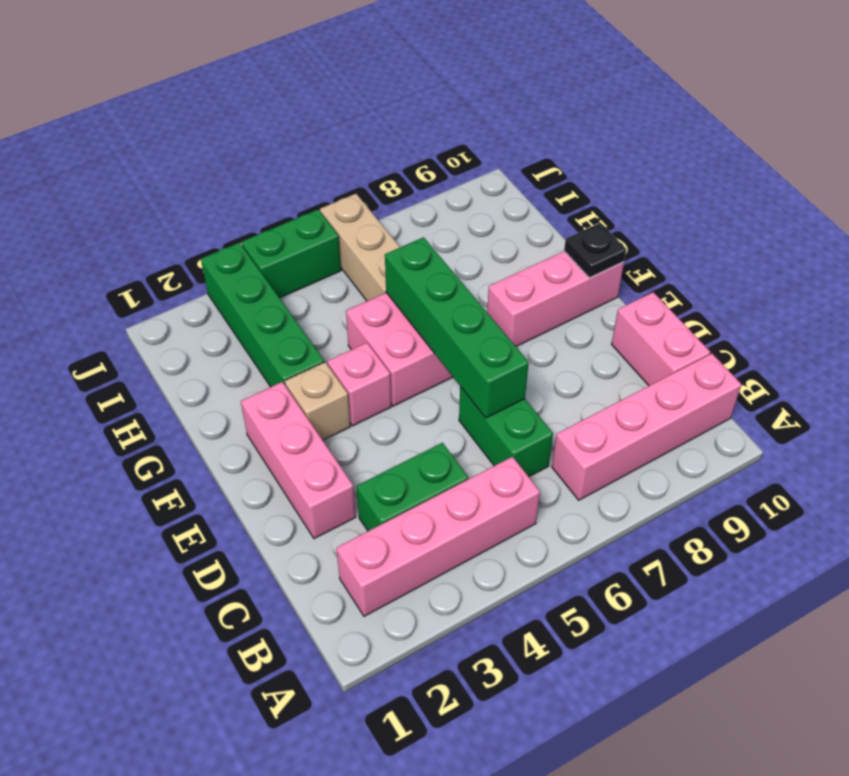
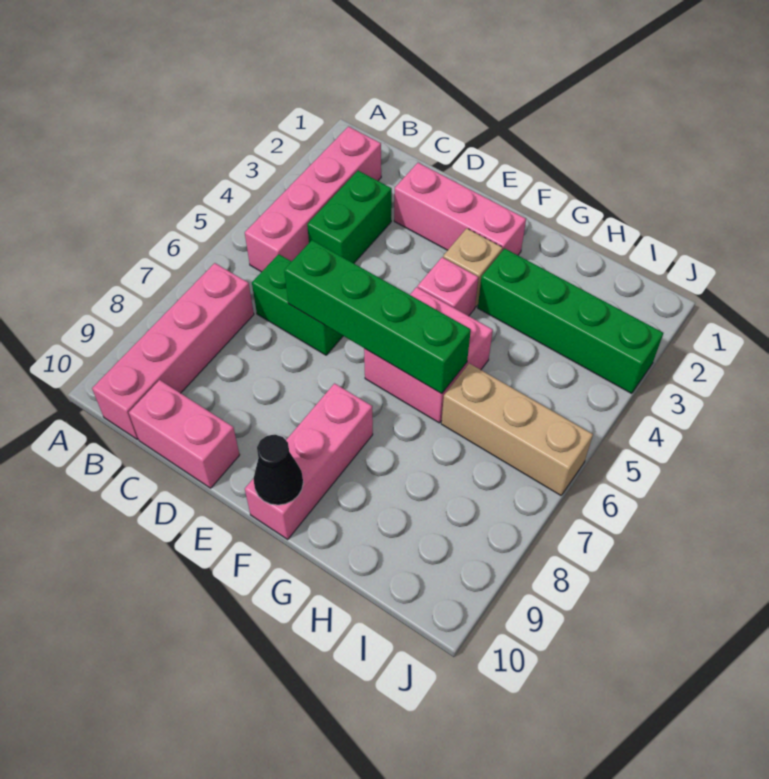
black plate F10 level 2 -> black cone F10 level 2
green brick J4:J5 level 1 -> none

